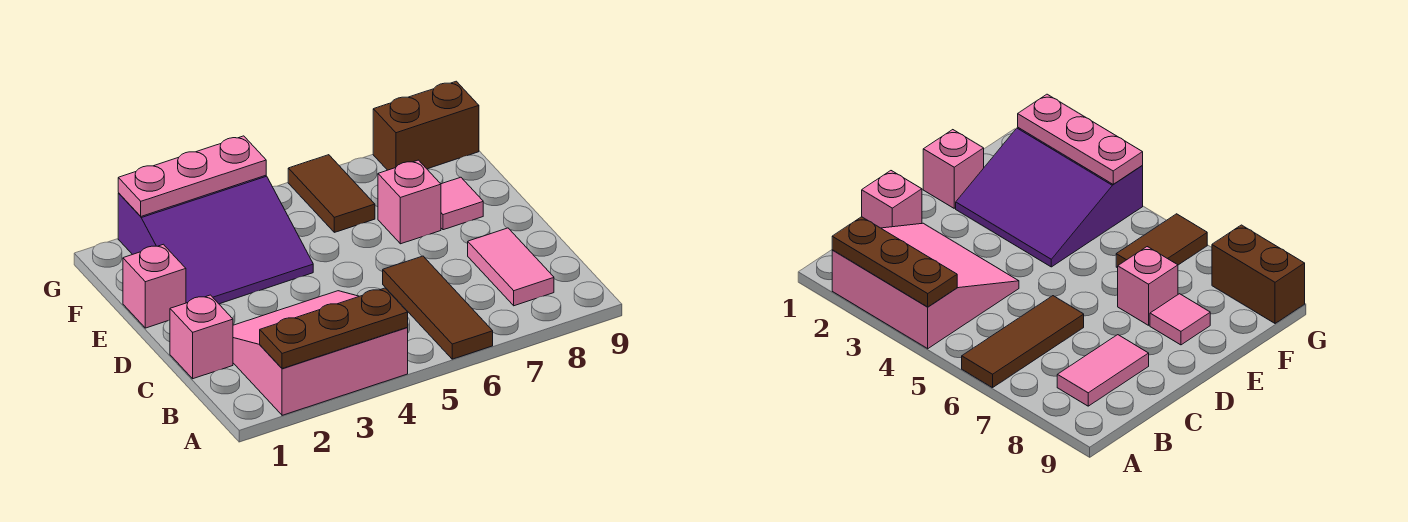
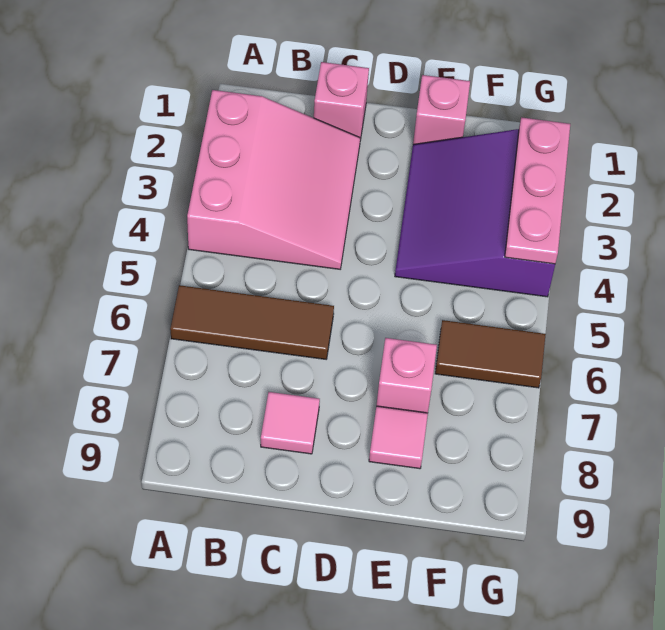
brown plate A2:A4 level 2 -> none
pink tile B8:C8 level 1 -> pink tile C8 level 1
brown brick G8:G9 level 1 -> none

